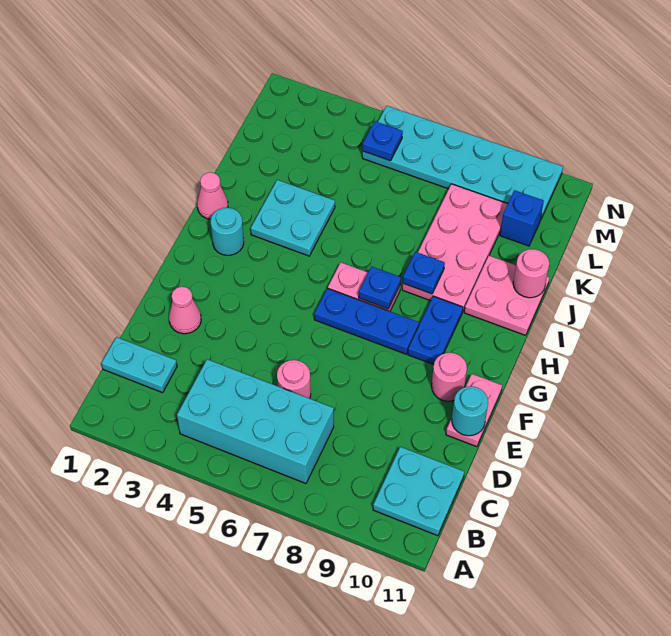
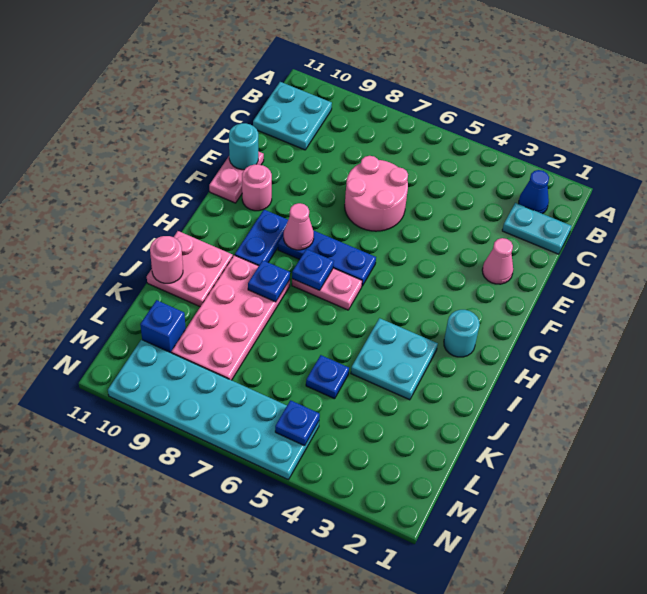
none -> blue cone B2 level 1
cyan brick B4:C7 level 1 -> none
pink round brick D6 level 1 -> pink round brick D6:E7 level 1
pink cone I1 level 1 -> pink cone G8 level 2
none -> blue plate K5 level 1

